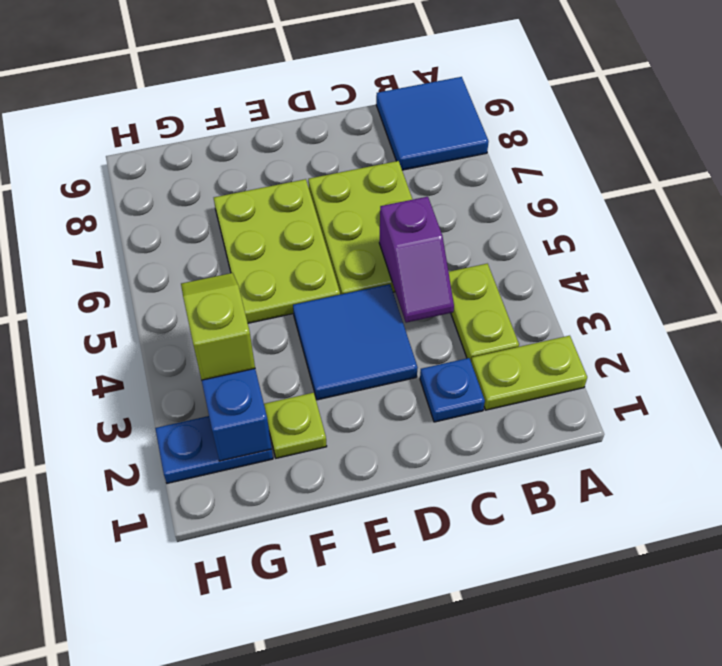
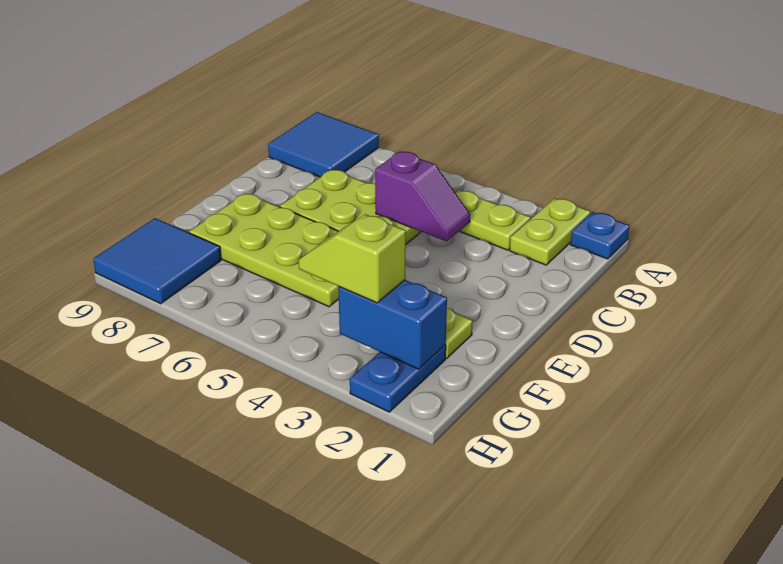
blue plate C2 level 1 -> blue plate A1 level 1
blue tile D3:E4 level 1 -> blue tile G8:H9 level 1
lime plate E5:F7 level 1 -> lime plate E5:F8 level 1

